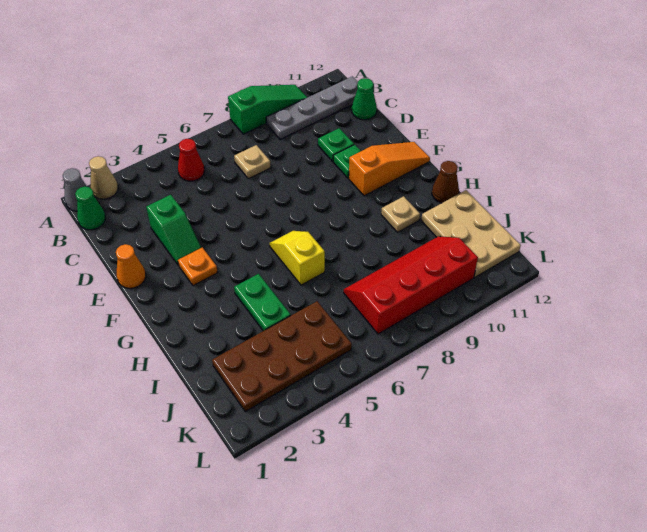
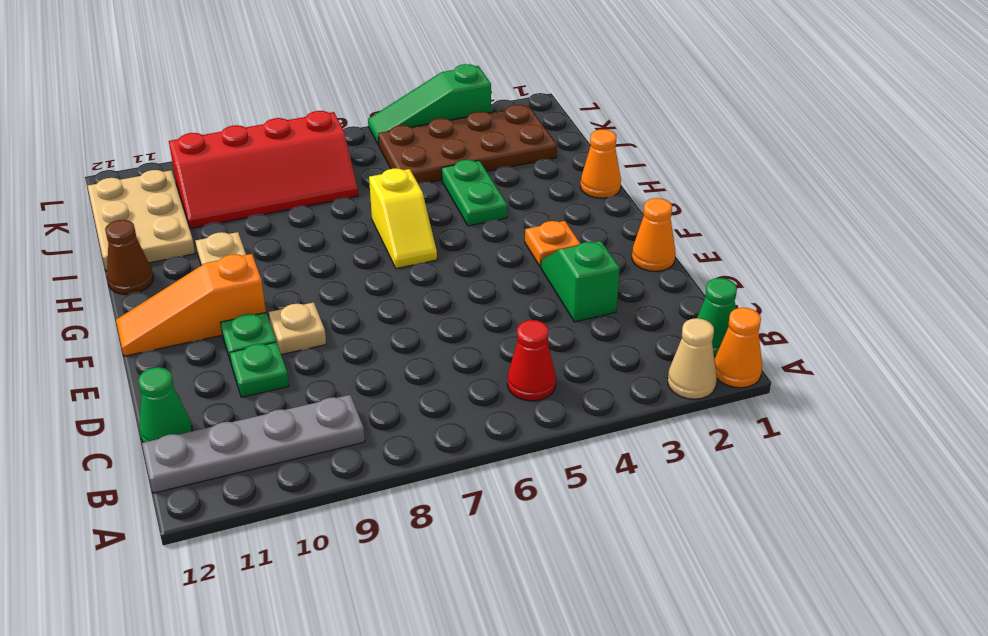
grey cone A1 level 1 -> orange cone A1 level 1
green slope A8:A10 level 1 top 8 -> green slope L3:L5 level 1 top 3
tan plate C7 level 1 -> tan plate E9 level 1
none -> orange cone H1 level 1

